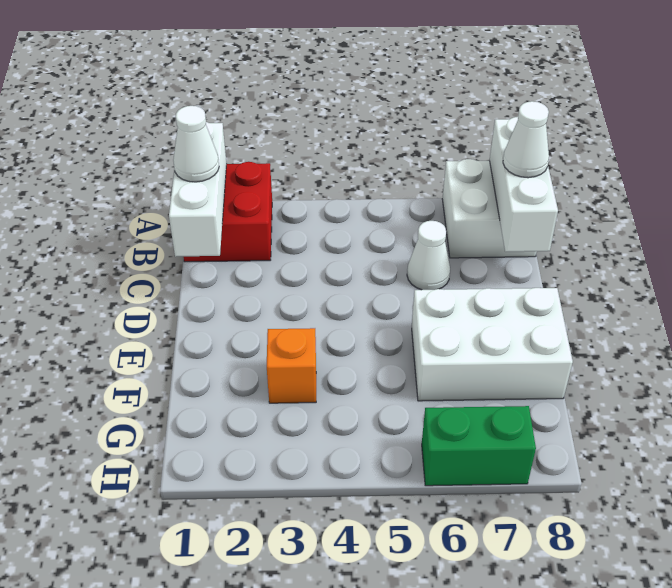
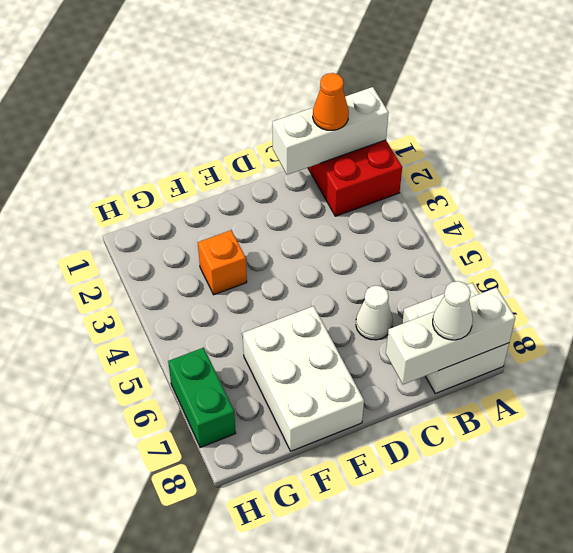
white cone B1 level 3 -> orange cone B1 level 3

